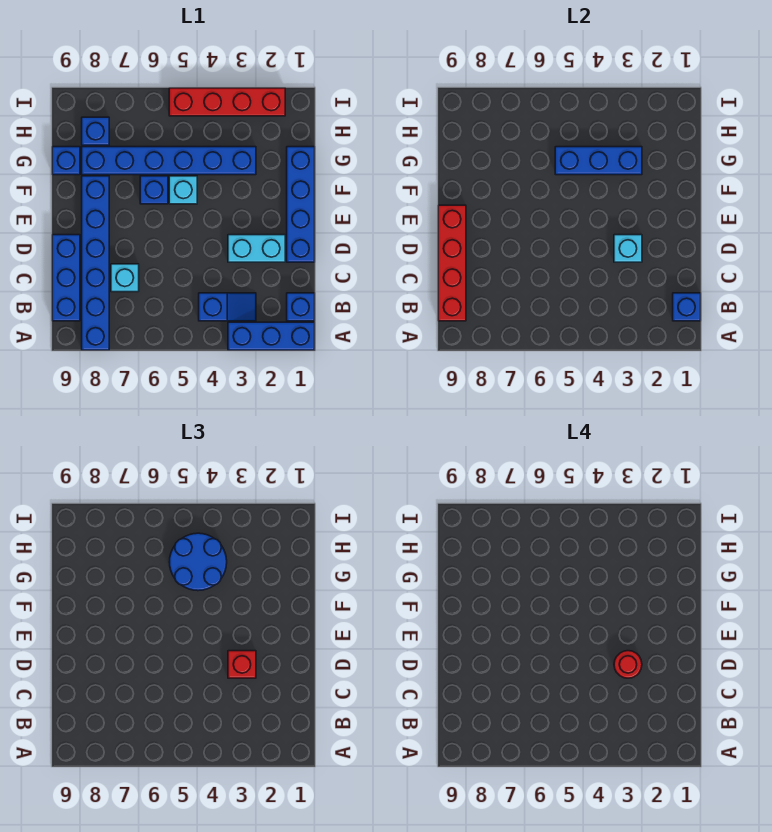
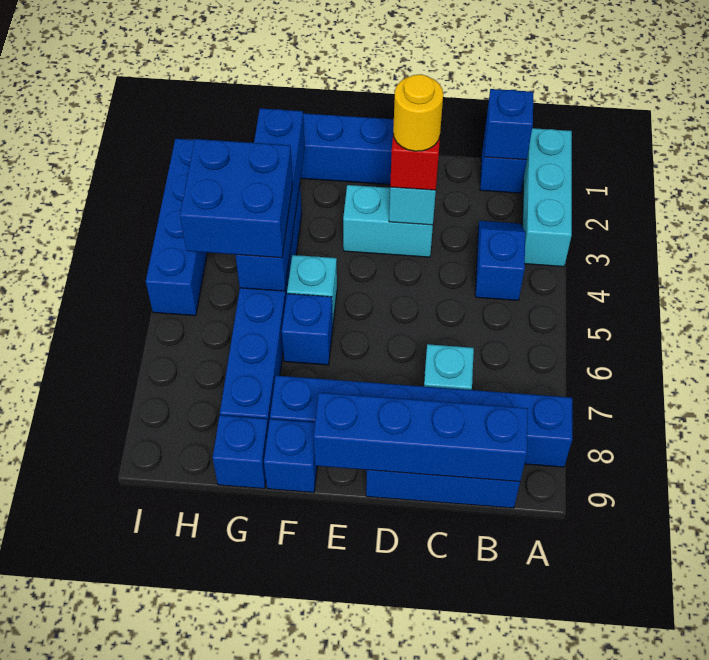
blue brick A1:A3 level 1 -> cyan brick A1:A3 level 1
red brick B9:E9 level 2 -> blue brick B9:E9 level 2
cyan brick D2:D3 level 1 -> cyan brick D3:E3 level 1
red round brick D3 level 4 -> yellow round brick D3 level 4
blue brick G3:G5 level 2 -> blue brick G2:G5 level 2
blue round brick G4:H5 level 3 -> blue brick G4:H5 level 3
blue brick H8 level 1 -> blue brick F9 level 1
red brick I2:I5 level 1 -> blue brick I2:I5 level 1

